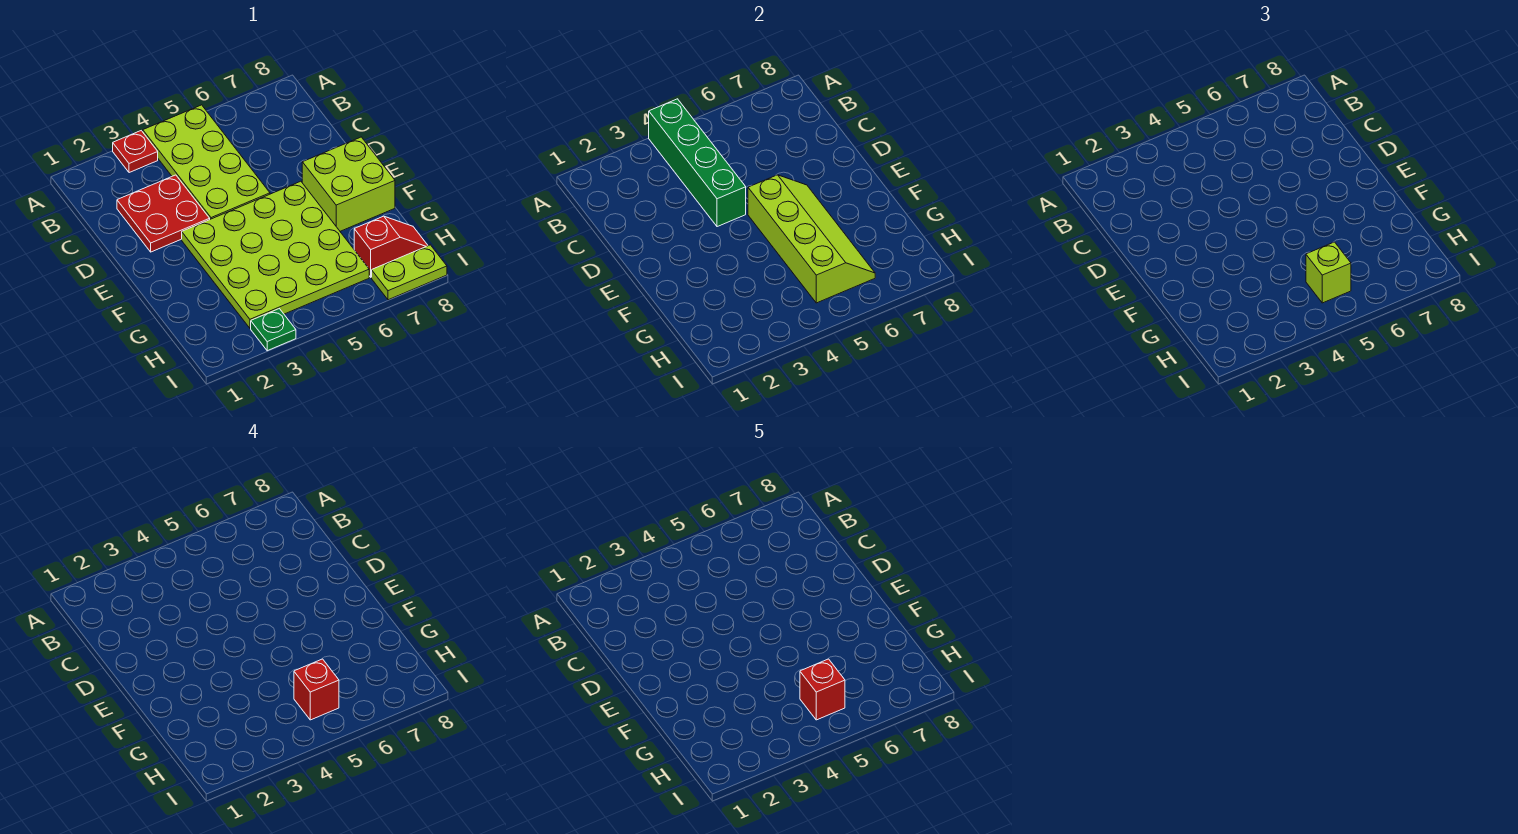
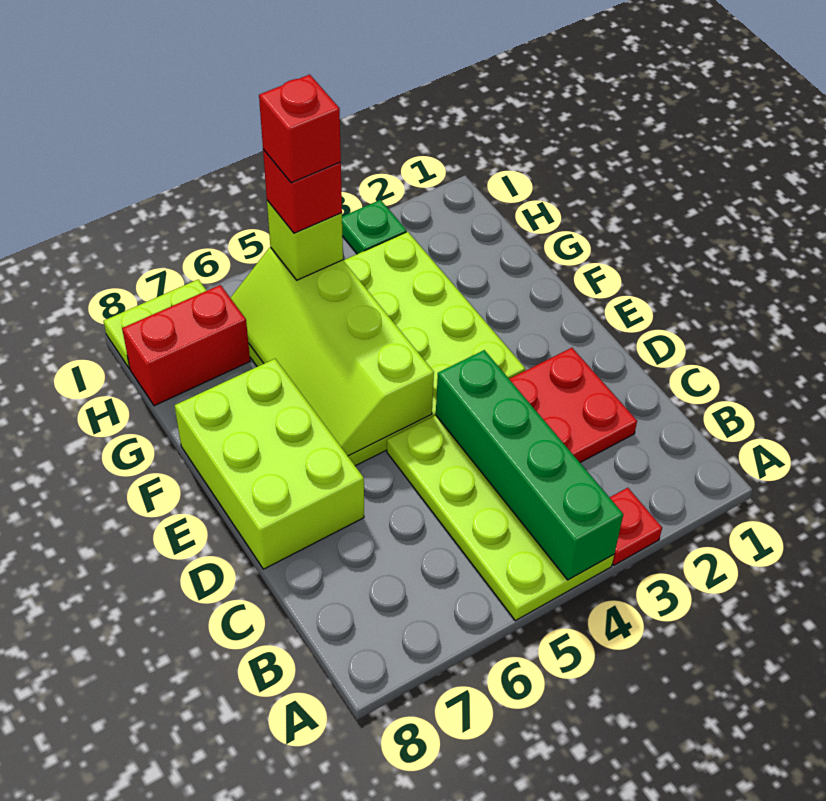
lime brick E7:F8 level 1 -> lime brick D7:F8 level 1
red slope H7:H8 level 1 top 7 -> red brick H7:H8 level 1

